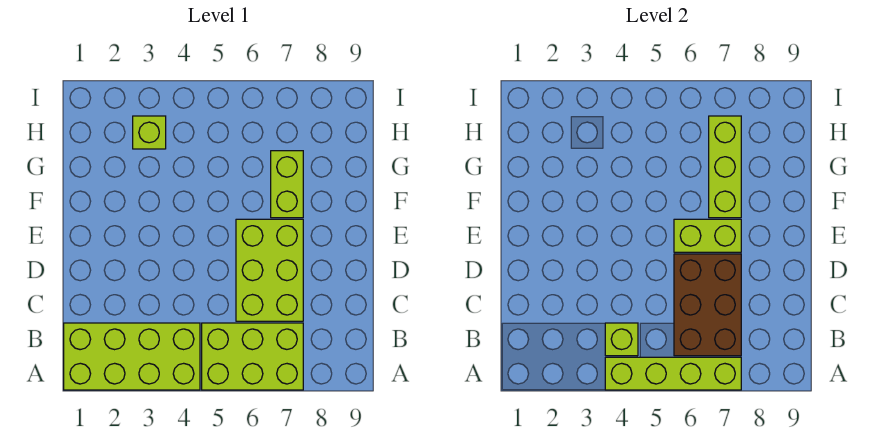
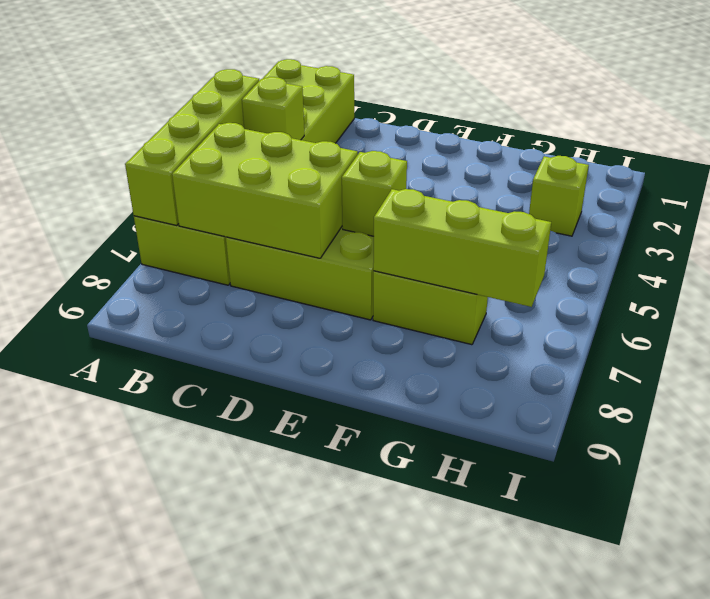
brown brick B6:D7 level 2 -> lime brick B6:D7 level 2
lime brick E6:E7 level 2 -> lime brick E6 level 2

